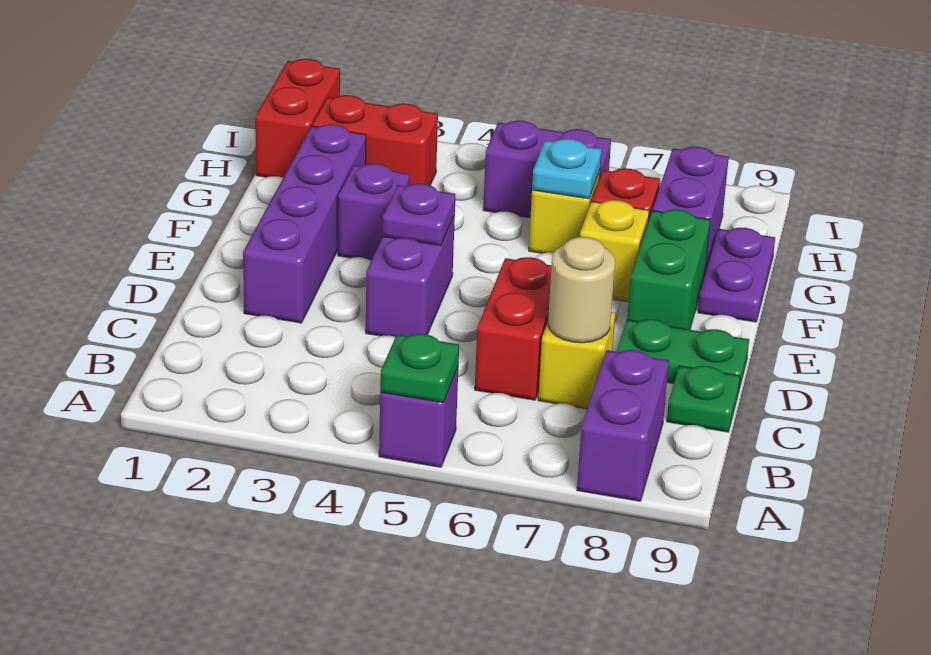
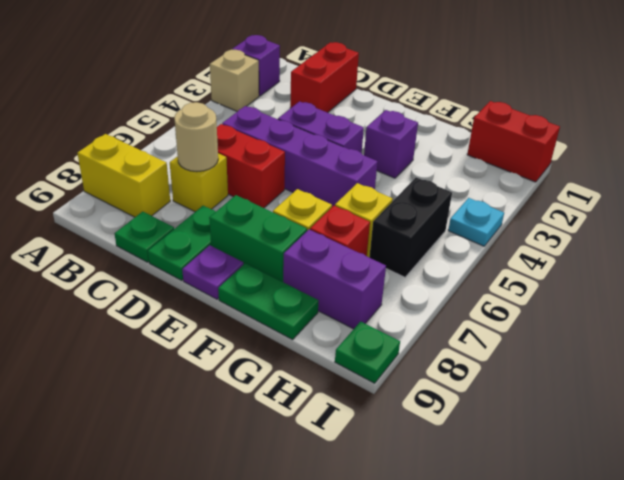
none -> tan brick A3 level 1
purple brick A5 level 1 -> purple brick A2 level 1
green plate A5 level 2 -> green plate I9 level 1
purple brick A8:B8 level 1 -> yellow brick A8:B8 level 1
purple brick D2:G2 level 1 -> purple brick C5:F5 level 1
purple plate E4 level 2 -> purple plate E9 level 1
purple plate F9:G9 level 1 -> green plate F9:G9 level 1
cyan plate G6 level 2 -> cyan plate I4 level 1
red brick H2:H3 level 1 -> red brick C1:C2 level 1
purple brick H5:H6 level 1 -> black brick H5:H6 level 1

